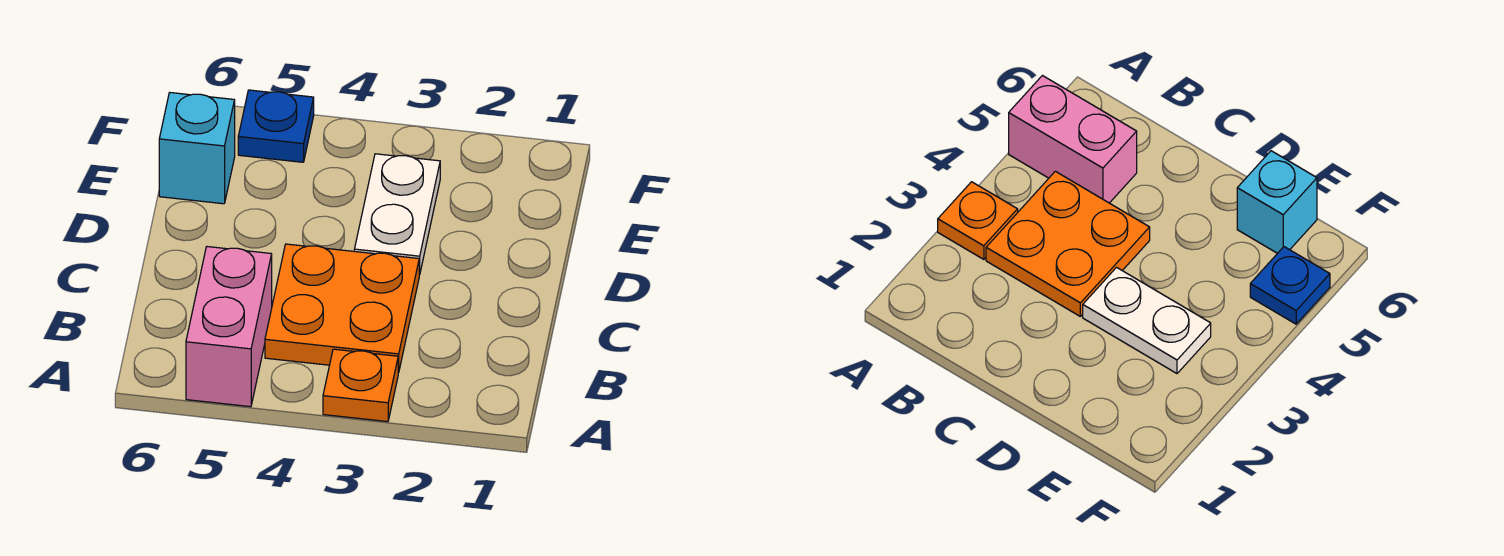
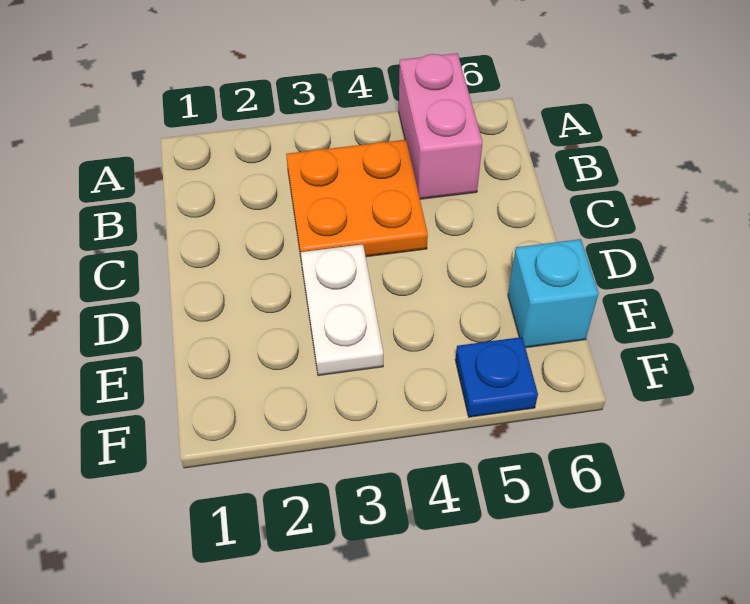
orange plate A3 level 1 -> none

